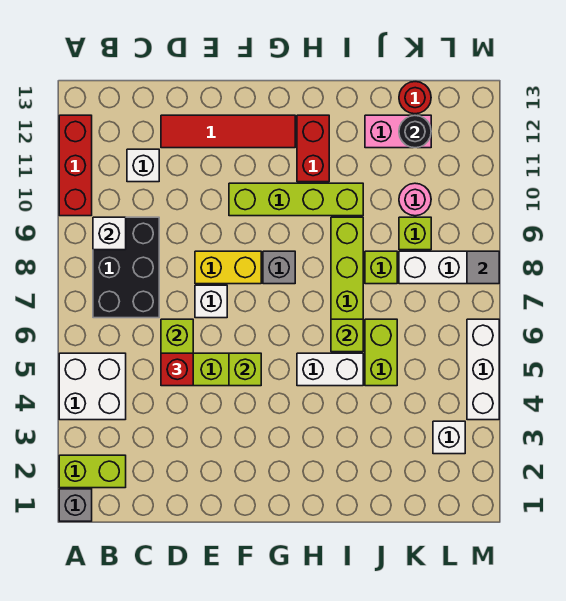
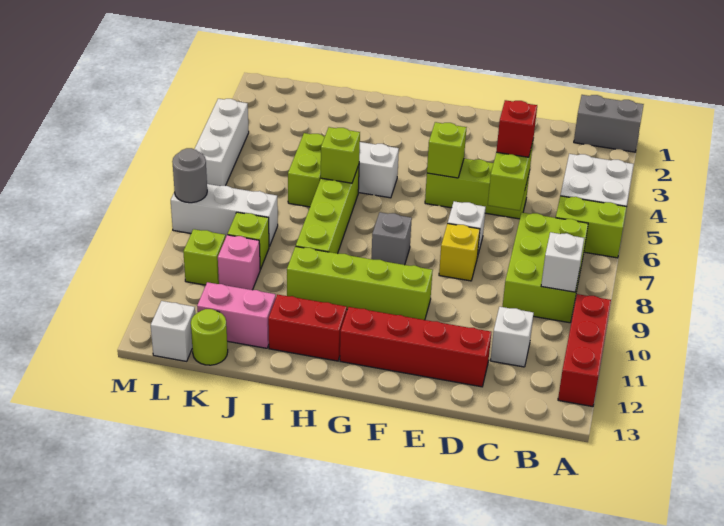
grey brick A1 level 1 -> grey brick A1:B1 level 1
lime brick A2:B2 level 1 -> lime brick A6:B6 level 1
black brick B7:C9 level 1 -> lime brick B7:C9 level 1
red tile D12:G12 level 1 -> red brick D12:G12 level 1
yellow brick E8:F8 level 1 -> yellow brick E8 level 1
red brick H11:H12 level 1 -> red brick H12:I12 level 1
lime brick J8 level 1 -> lime brick L10 level 1
pink round brick K10 level 1 -> pink brick K10 level 1
black round brick K12 level 2 -> none
red round brick K13 level 1 -> lime round brick K13 level 1
white brick L3 level 1 -> white brick L13 level 1
grey tile M8 level 2 -> grey round brick M8 level 2

